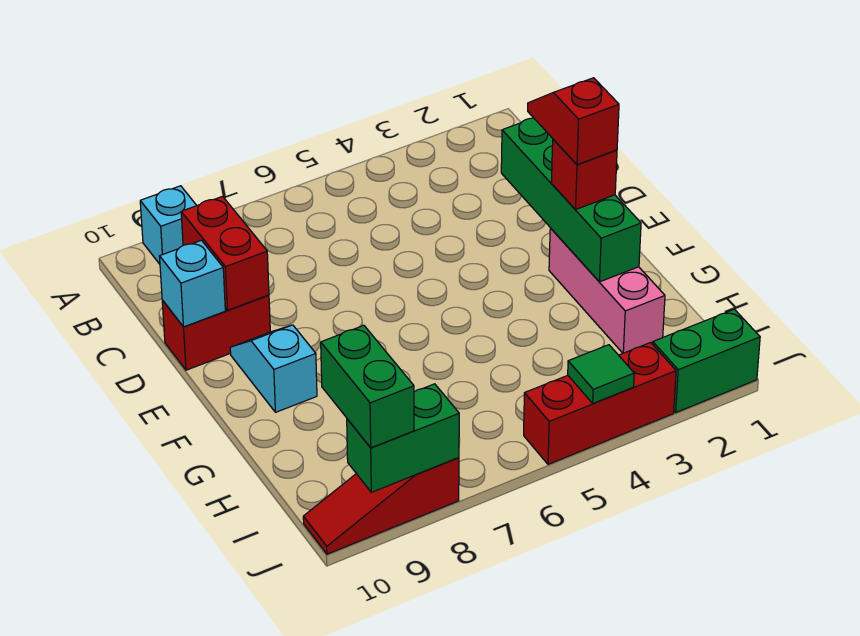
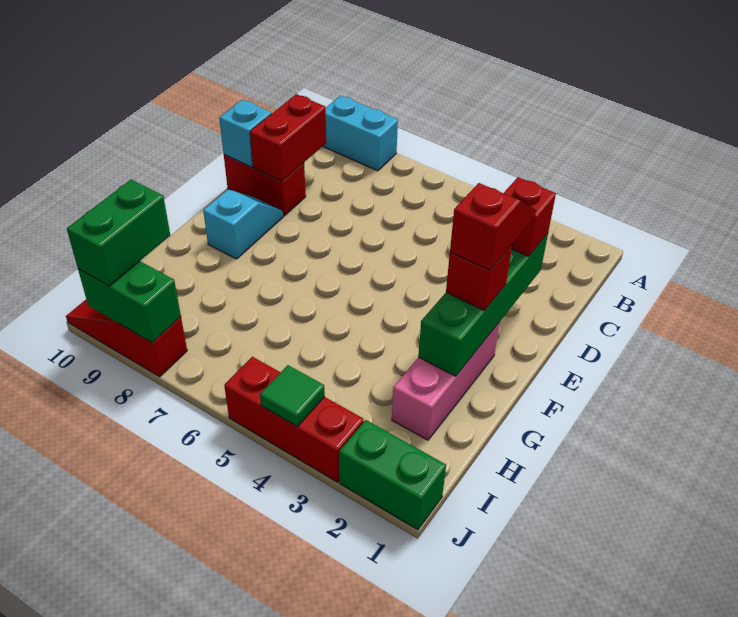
cyan brick A9 level 1 -> cyan brick A8:A9 level 1
none -> red brick D2 level 3

